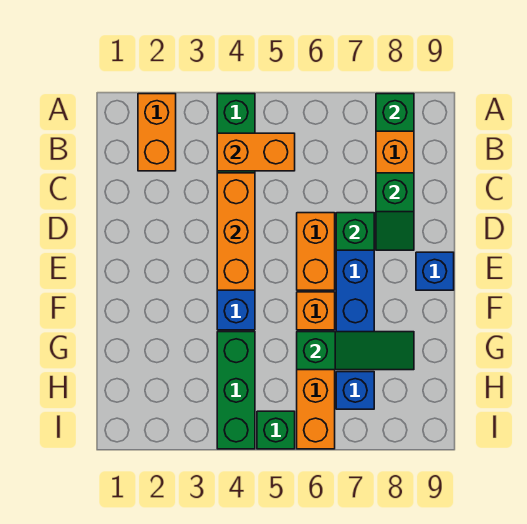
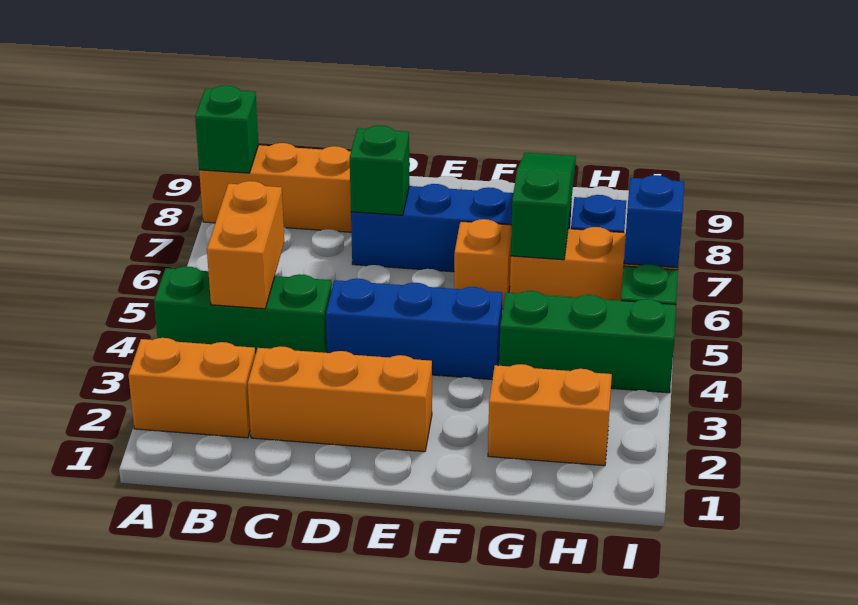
orange brick C4:E4 level 2 -> orange brick C2:E2 level 1
green slope C8:D8 level 2 top C -> none
orange brick D6:E6 level 1 -> orange brick G2:H2 level 1
blue brick E9 level 1 -> blue brick I6 level 2

